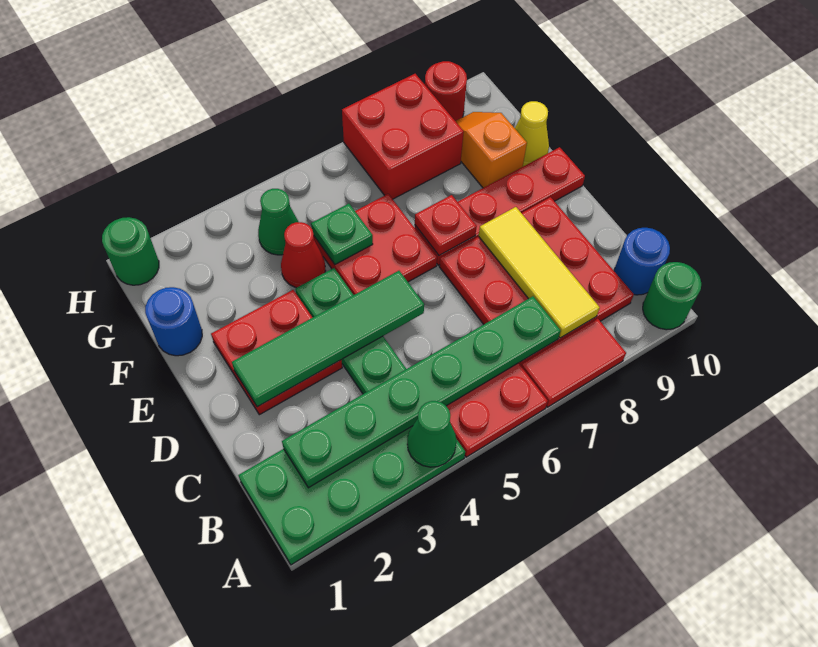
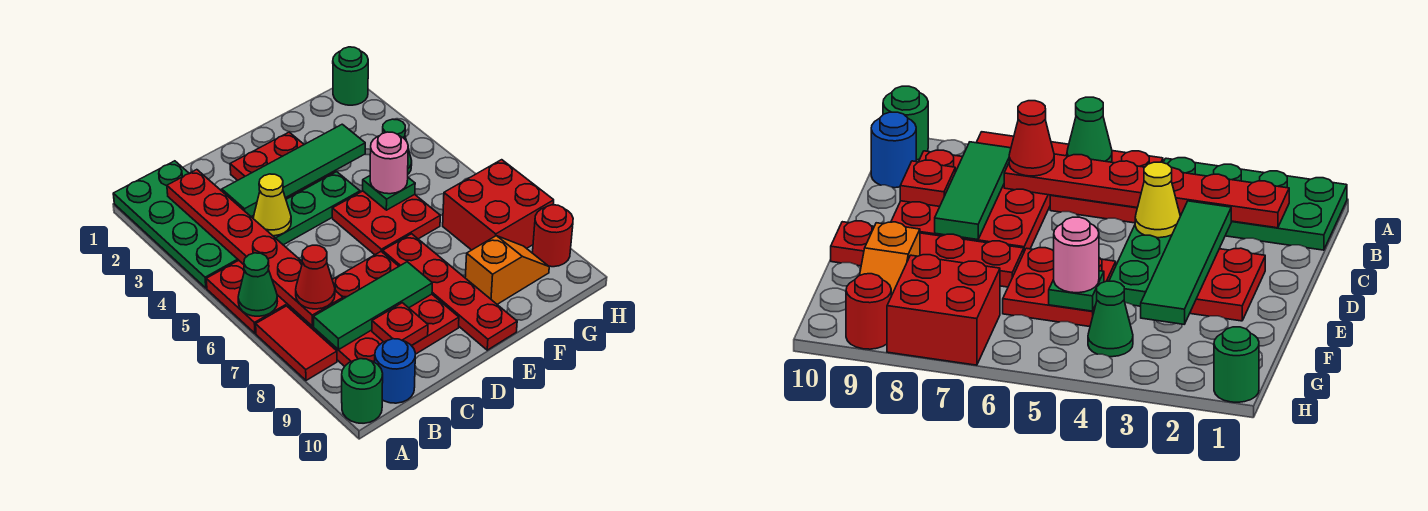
green cone A4 level 2 -> green cone A6 level 2
green plate B2:B7 level 2 -> red plate B2:B7 level 2
yellow tile B8:D8 level 2 -> green tile B8:D8 level 2
green tile D2:D5 level 2 -> green tile C3:F3 level 2
red plate E7 level 2 -> red plate C9 level 2
blue round brick F1 level 1 -> none
red cone F4 level 1 -> red cone B7 level 3
none -> pink round brick F5 level 3
yellow cone F10 level 1 -> yellow cone C4 level 2

